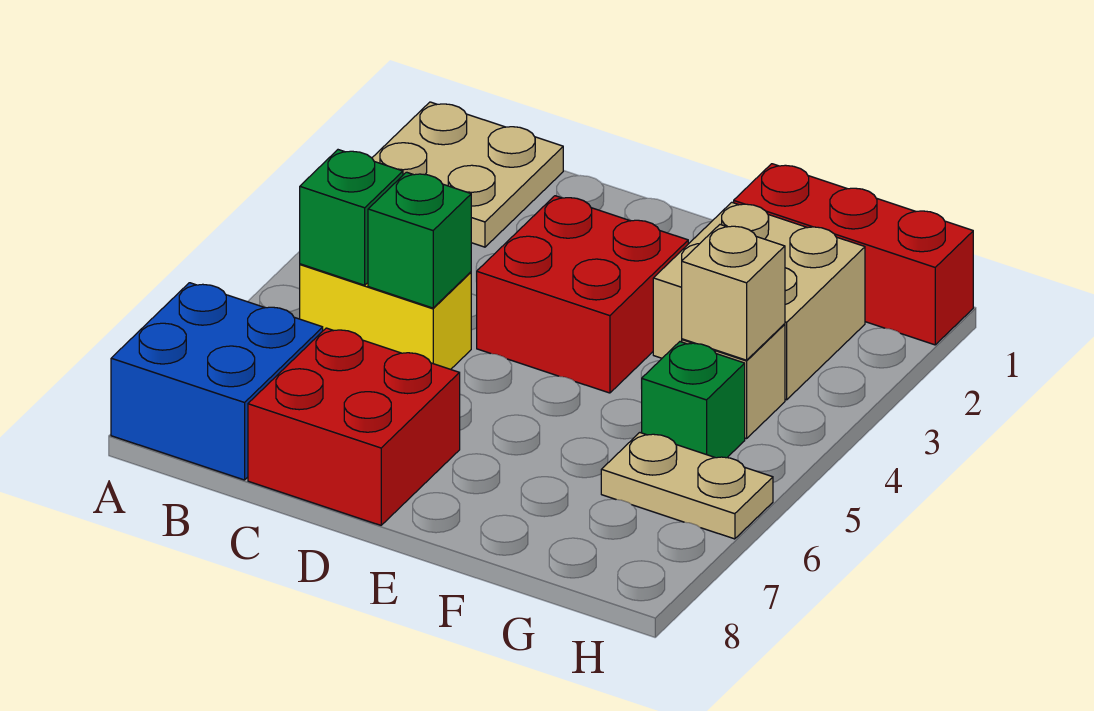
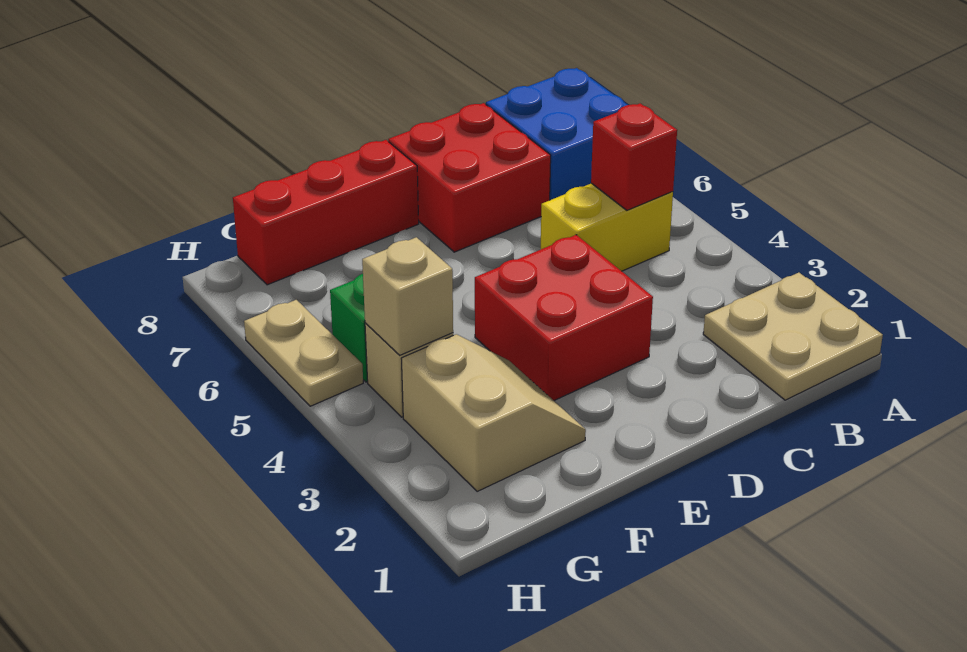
green brick B5 level 2 -> red brick B5 level 2
green brick C5 level 2 -> none
red brick F1:H1 level 1 -> red brick E8:G8 level 1
tan brick F2:G3 level 1 -> tan slope F2:G3 level 1 top G
tan plate G6:H6 level 1 -> tan plate H5:H6 level 1

